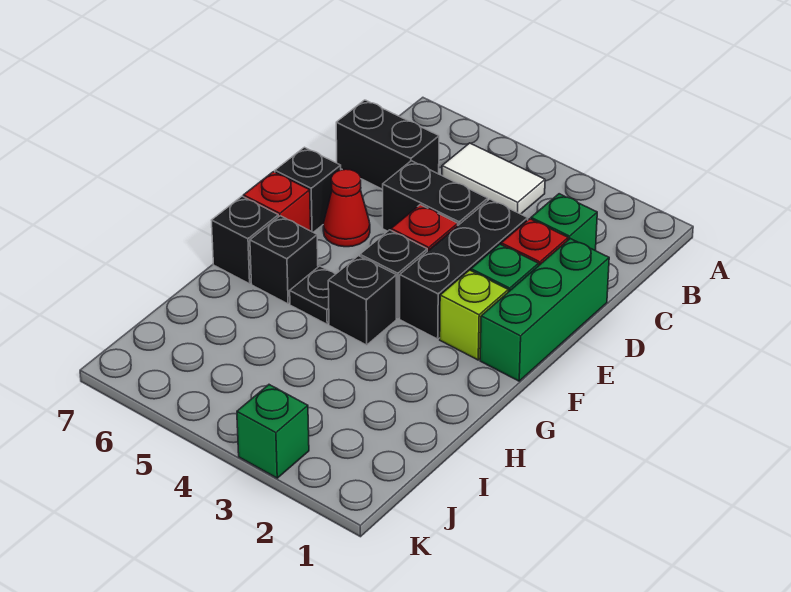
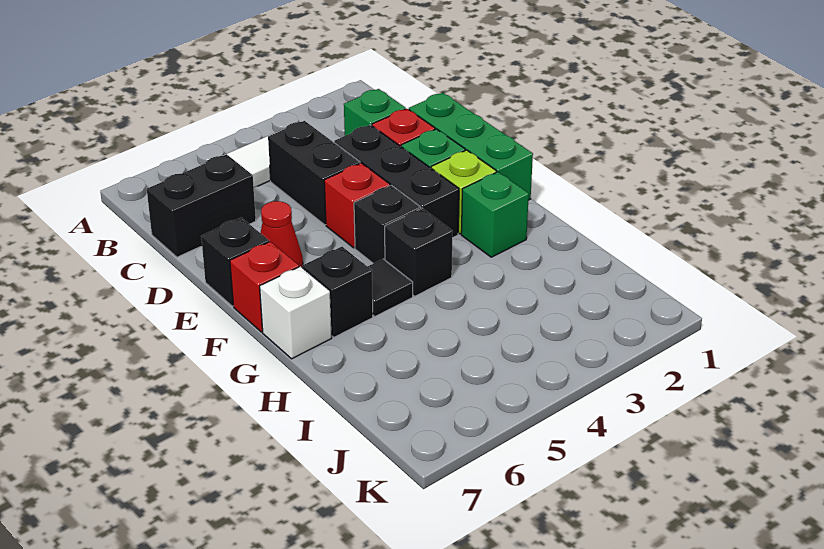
black brick D4:D5 level 1 -> black brick C4:D4 level 1
black plate G5 level 1 -> black tile G5 level 1
black brick G7 level 1 -> white brick G7 level 1
green brick K3 level 1 -> green brick G2 level 1

